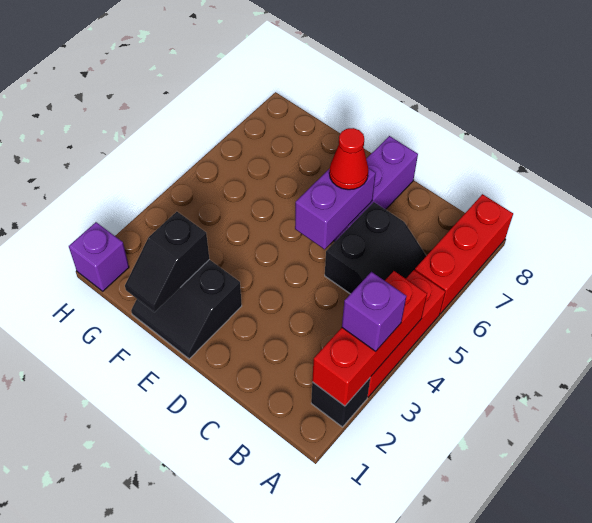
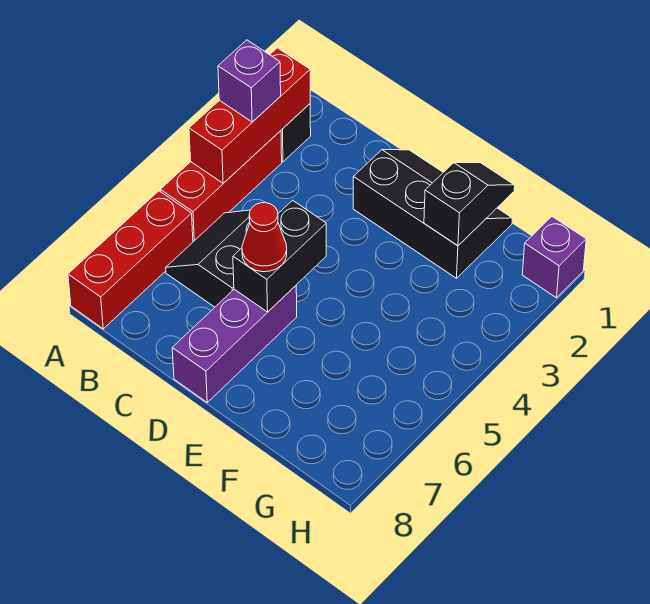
purple brick D5:D6 level 2 -> black brick D5:D6 level 2
black slope E1:F2 level 1 top 2 -> black slope D1:F2 level 1 top 2

